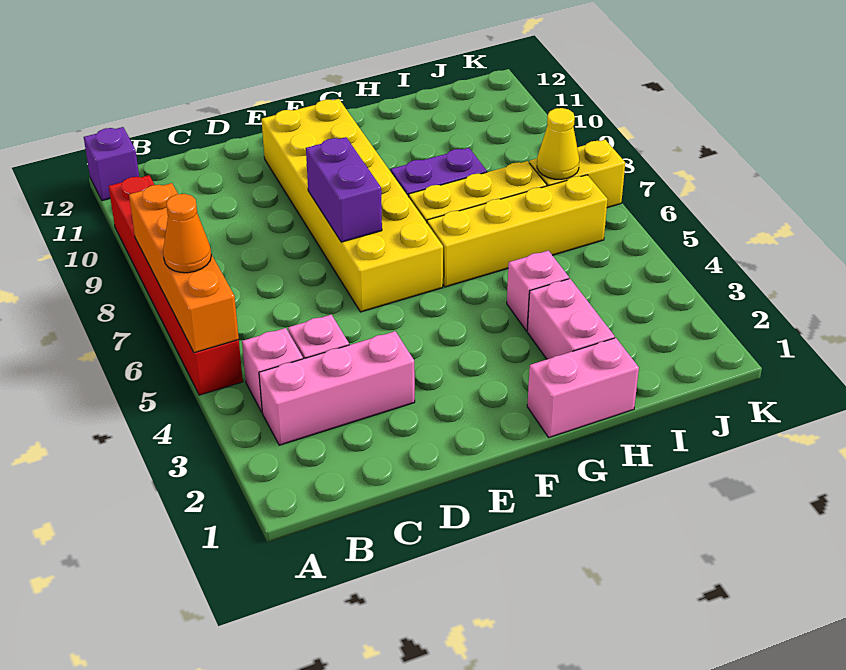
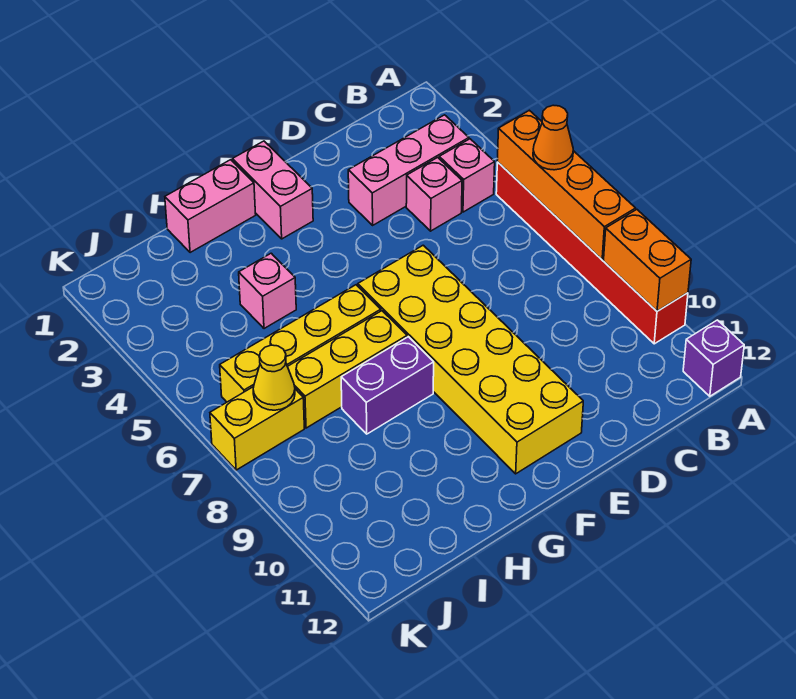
none -> orange brick A9:A10 level 2
purple brick E7:E8 level 2 -> none
pink brick H2:H3 level 1 -> pink brick F1:F2 level 1

